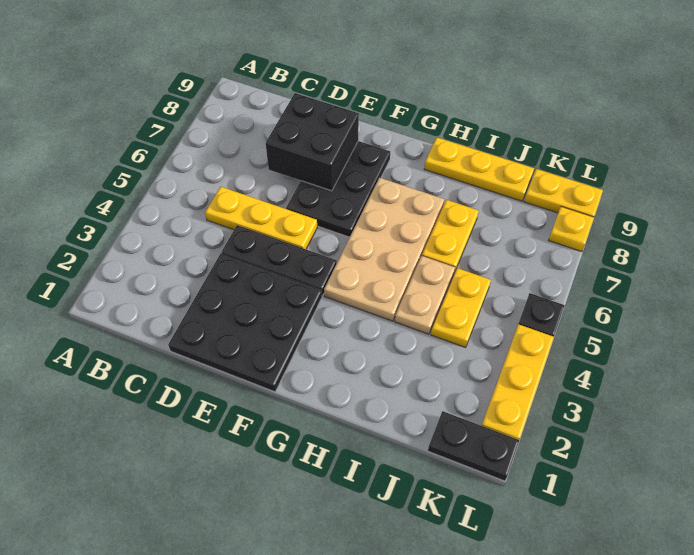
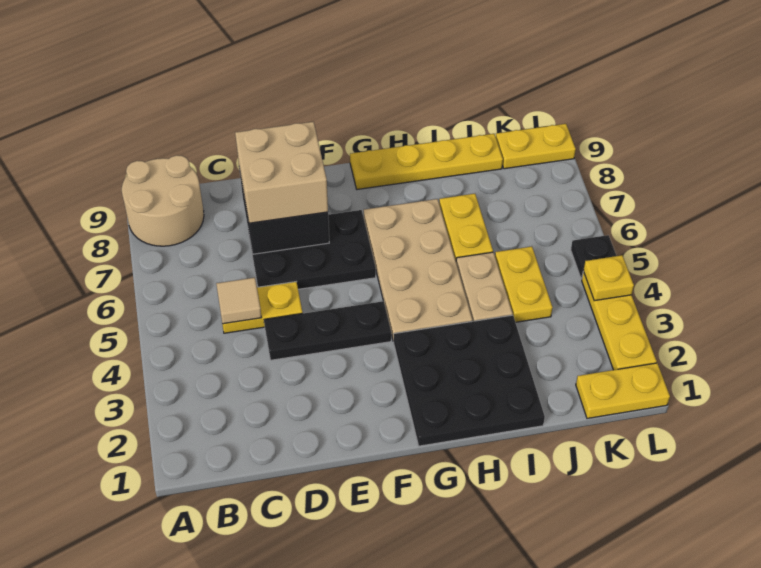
none -> tan round brick A8:B9 level 1
yellow plate C5:E5 level 1 -> yellow plate C5:D5 level 1
none -> tan tile C5 level 2
black plate D1:F3 level 1 -> black plate G1:I3 level 1
none -> tan brick D7:E8 level 3
black plate E6:F8 level 1 -> black plate D6:F7 level 1
yellow plate H9:J9 level 1 -> yellow plate G9:J9 level 1
black plate K1:L1 level 1 -> yellow plate K1:L1 level 1
yellow plate L8 level 1 -> yellow plate L4 level 2

